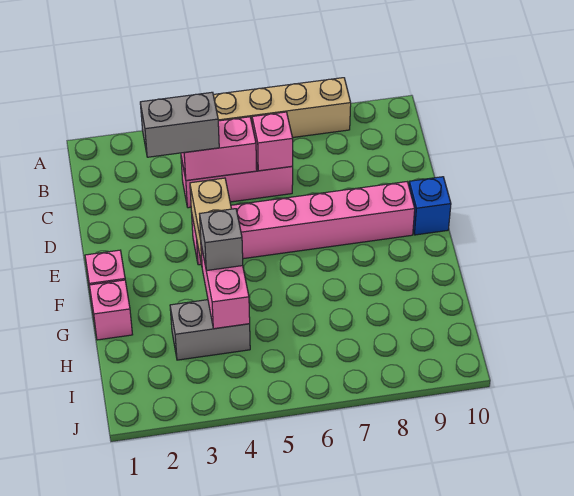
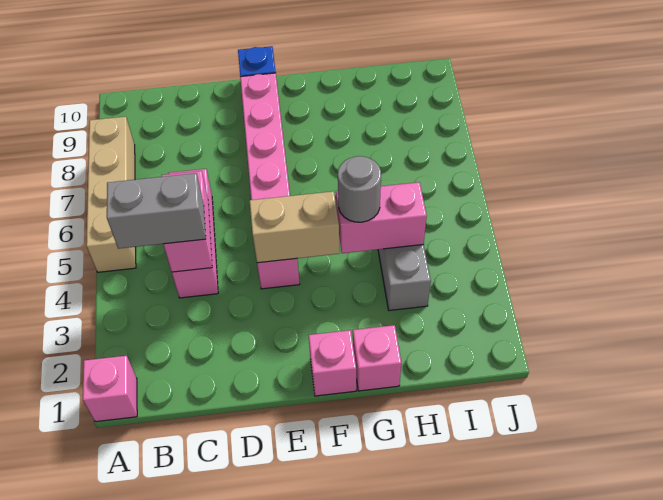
grey brick C3:C4 level 3 -> grey brick B4:C4 level 3
pink brick C6 level 2 -> pink brick A1 level 1
grey brick G4 level 3 -> grey round brick G4 level 3

